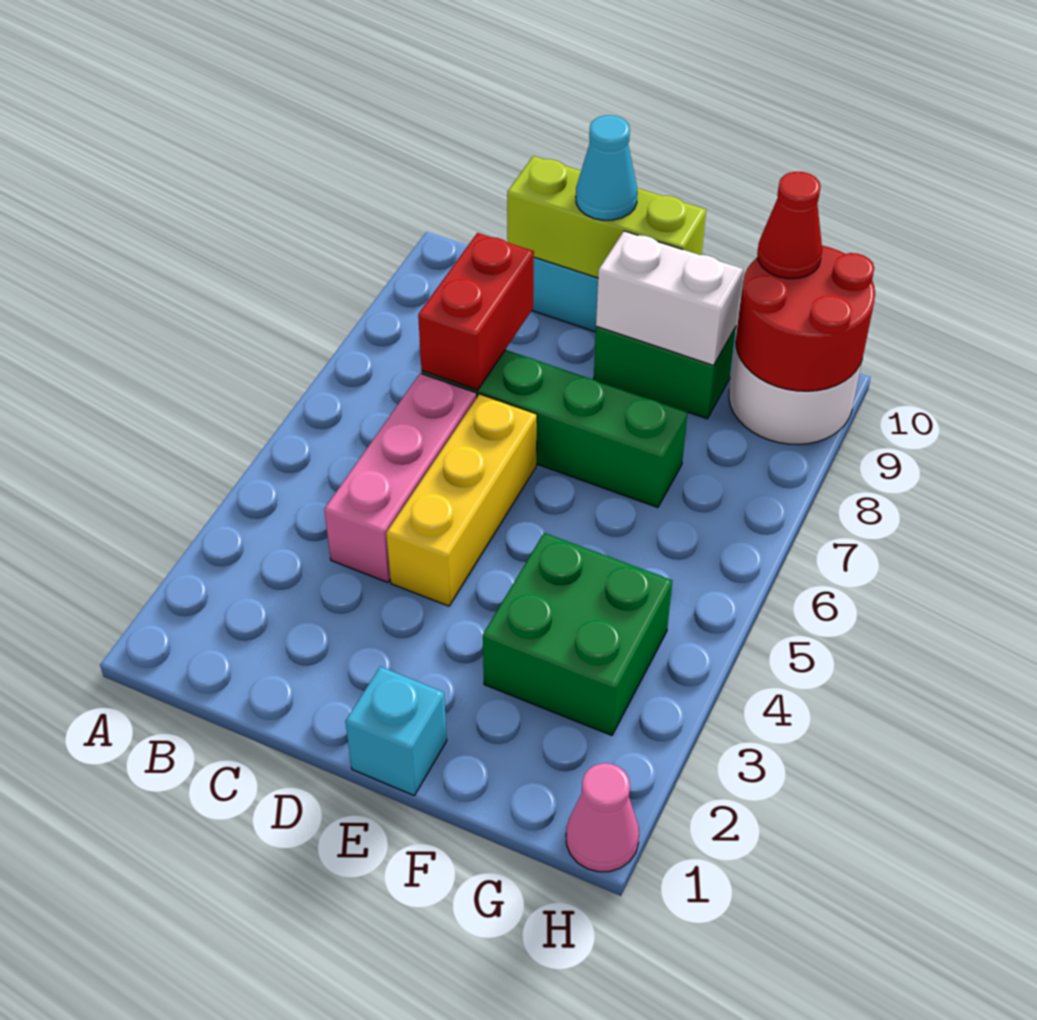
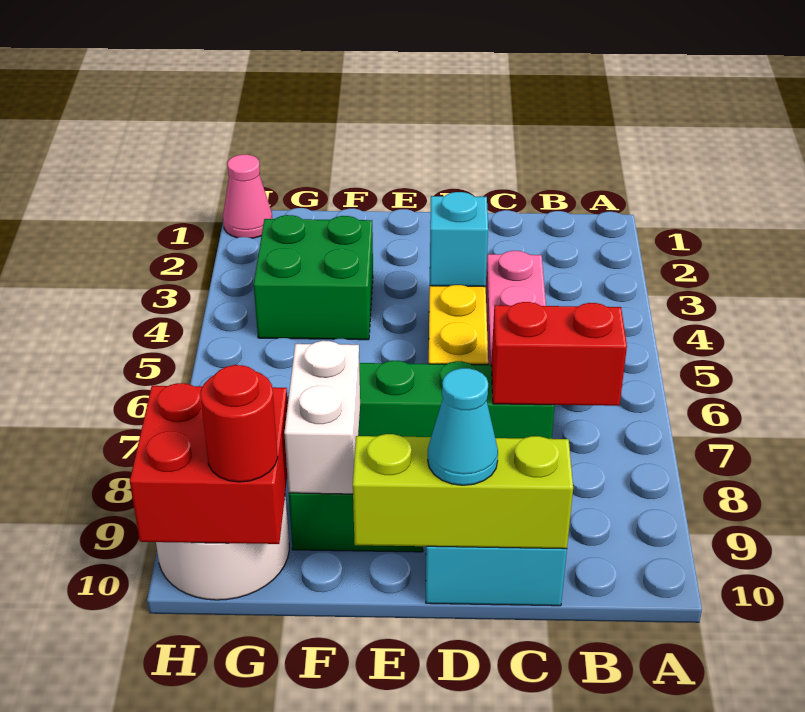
red brick C7:C8 level 2 -> red brick B7:C7 level 2
cyan brick E1 level 1 -> cyan brick D4 level 2
white brick E9:F9 level 2 -> white brick F8:F9 level 2
red round brick G9:H10 level 2 -> red brick G9:H10 level 2
red cone G10 level 3 -> red round brick G10 level 3

